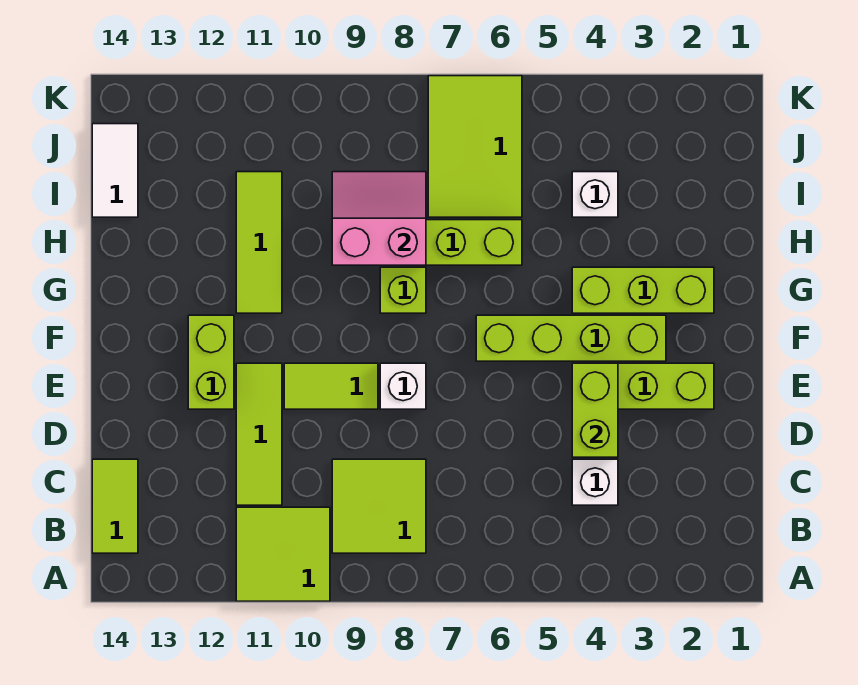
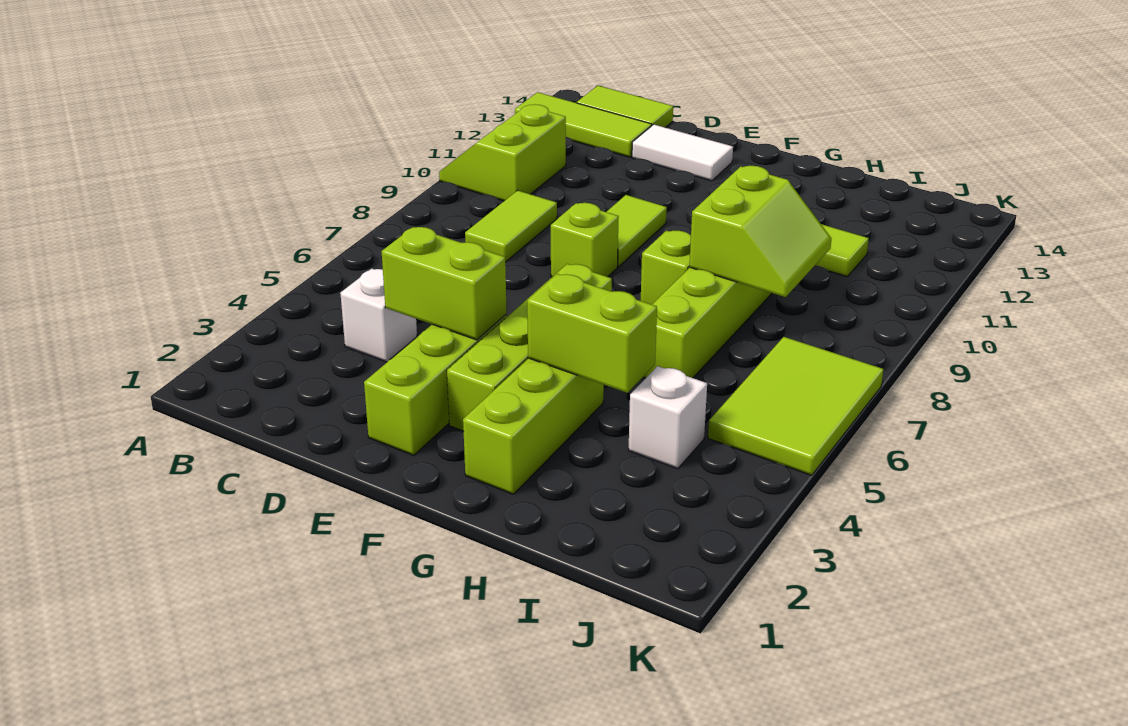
lime tile A10:B11 level 1 -> lime slope A10:B11 level 1 top B
lime tile B8:C9 level 1 -> lime tile C8:C9 level 1
lime tile C11:E11 level 1 -> lime tile A13:C13 level 1
white brick E8 level 1 -> lime brick E8 level 1
lime brick E12:F12 level 1 -> lime brick G4:H4 level 2
pink slope H8:I9 level 2 top H -> lime slope H8:I9 level 2 top H
lime tile I6:K7 level 1 -> lime tile J5:K7 level 1
white tile I14:J14 level 1 -> white tile D13:E13 level 1

